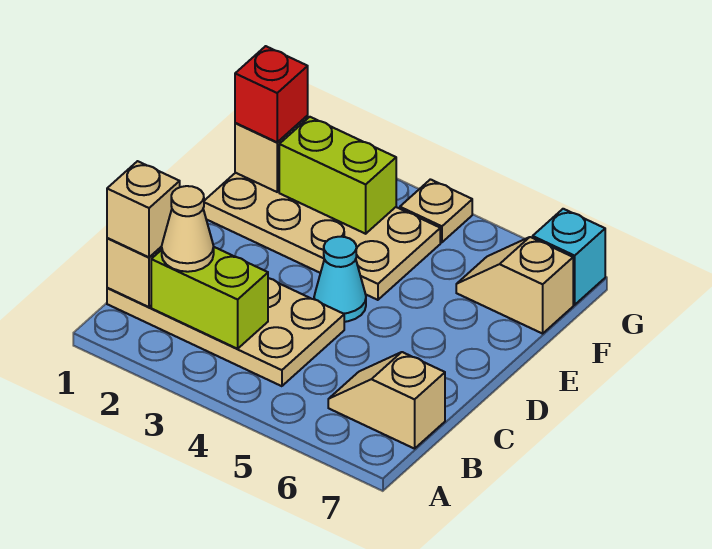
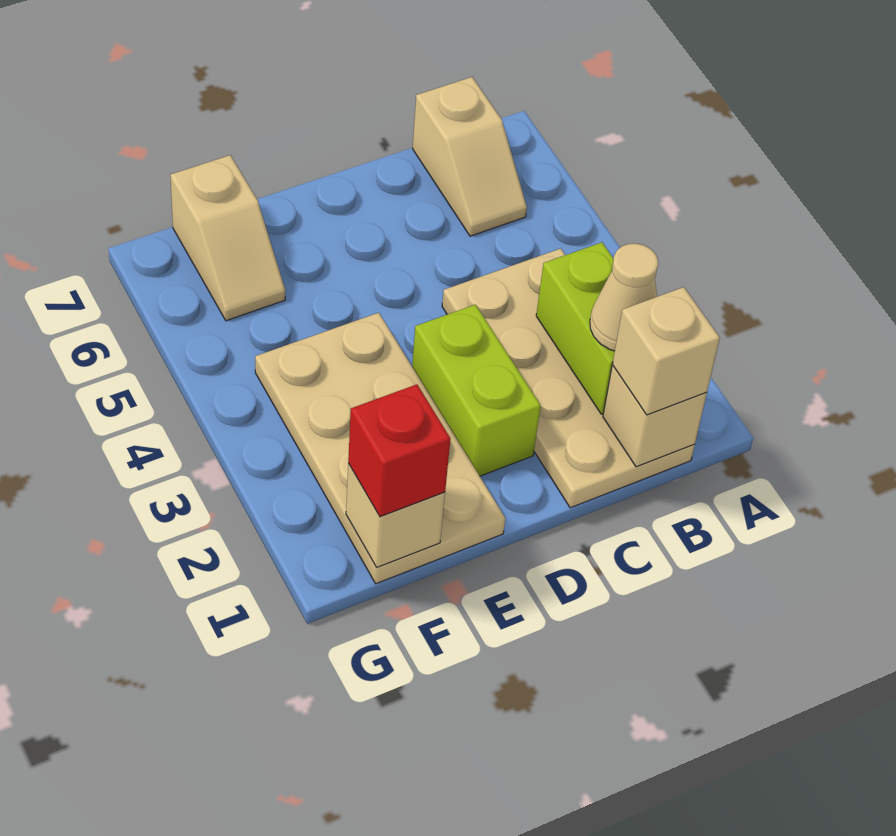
cyan cone D4 level 1 -> none
lime brick F2:F3 level 2 -> lime brick D2:D3 level 1
tan plate G4 level 1 -> none
cyan brick G7 level 1 -> none

